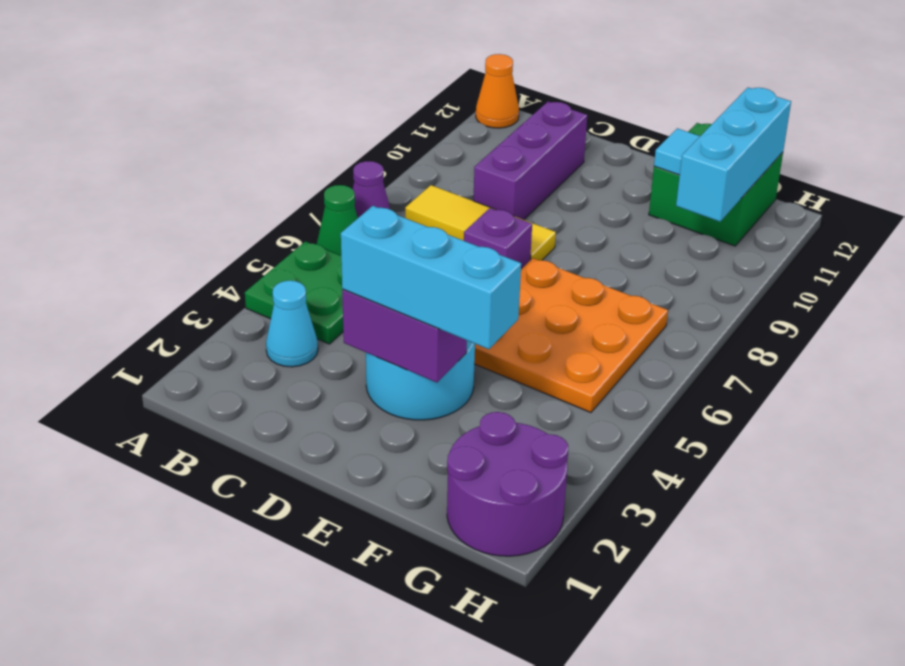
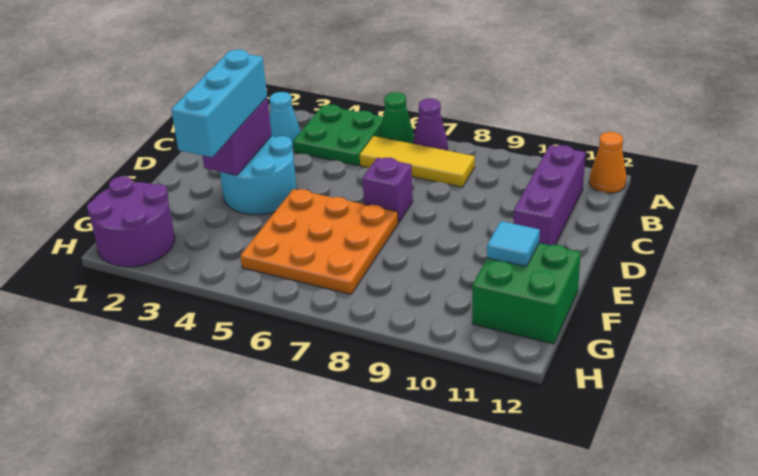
yellow tile B8:D8 level 1 -> yellow tile B6:B8 level 1
purple brick C9:C11 level 1 -> purple brick B11:D11 level 1
cyan brick G10:G12 level 2 -> none

